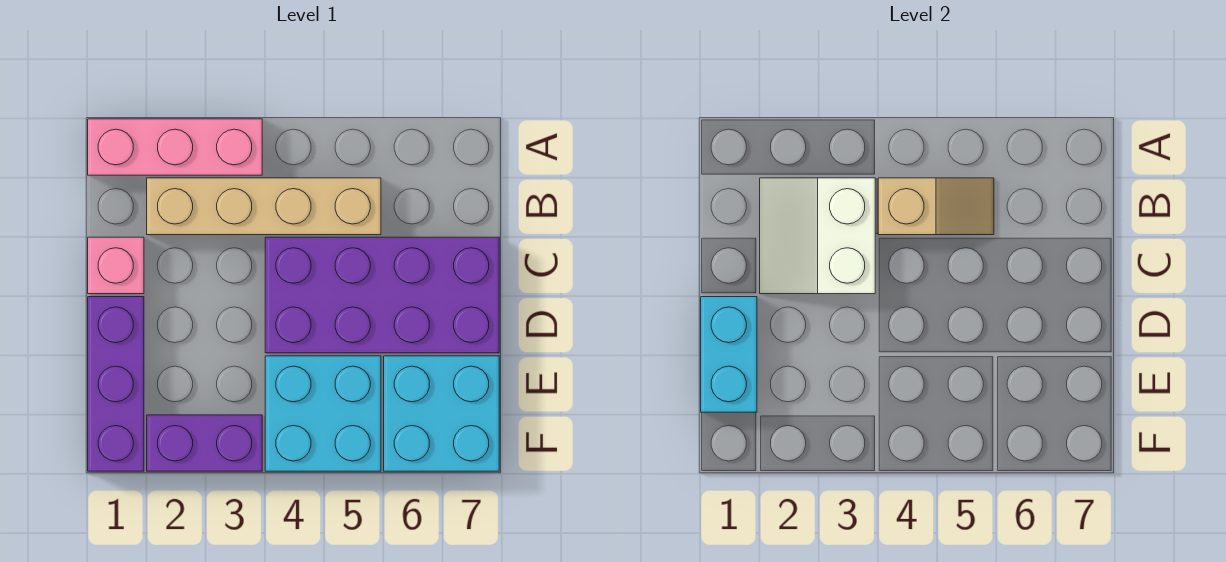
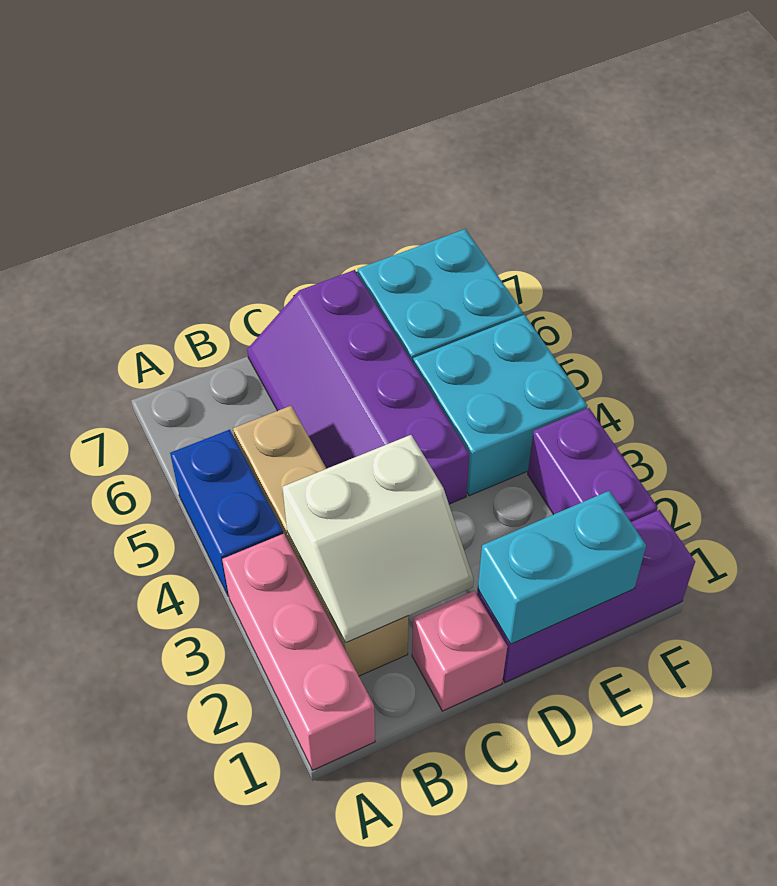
none -> blue brick A4:A5 level 1
tan slope B4:B5 level 2 top 4 -> none
purple brick C4:D7 level 1 -> purple slope C4:D7 level 1 top D

